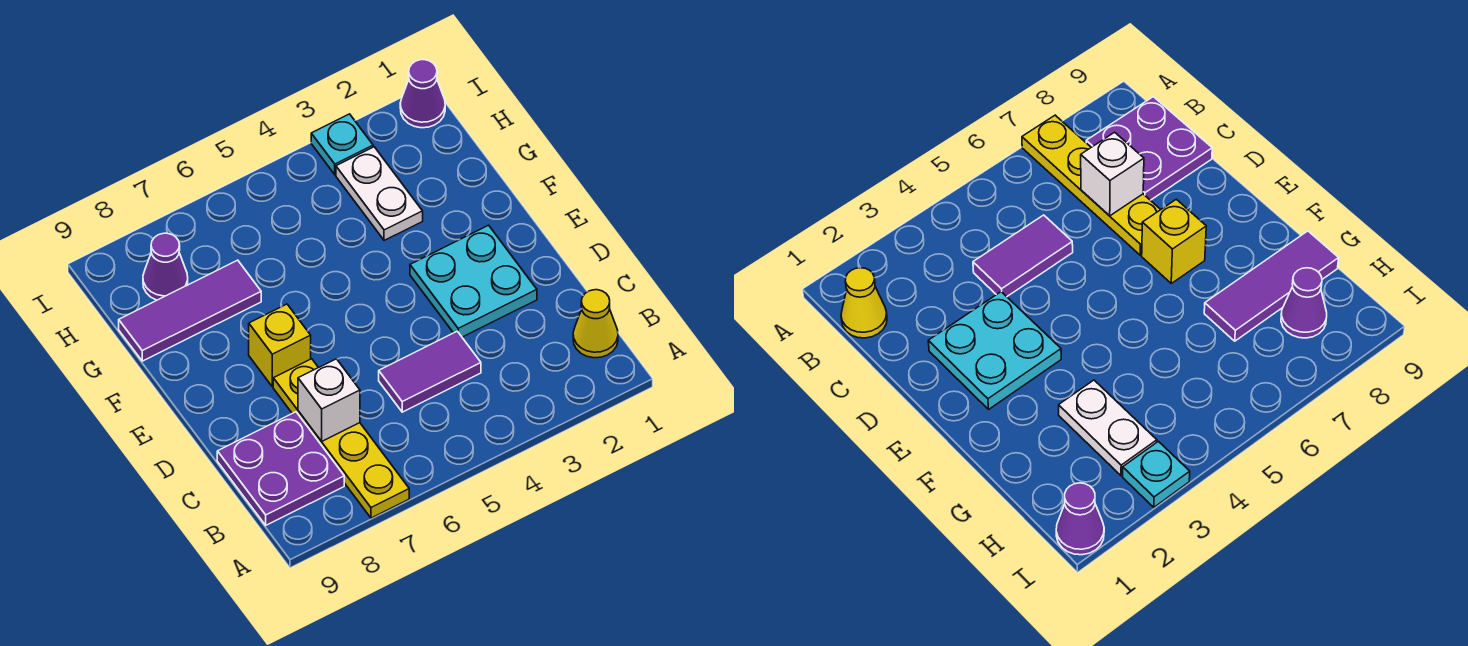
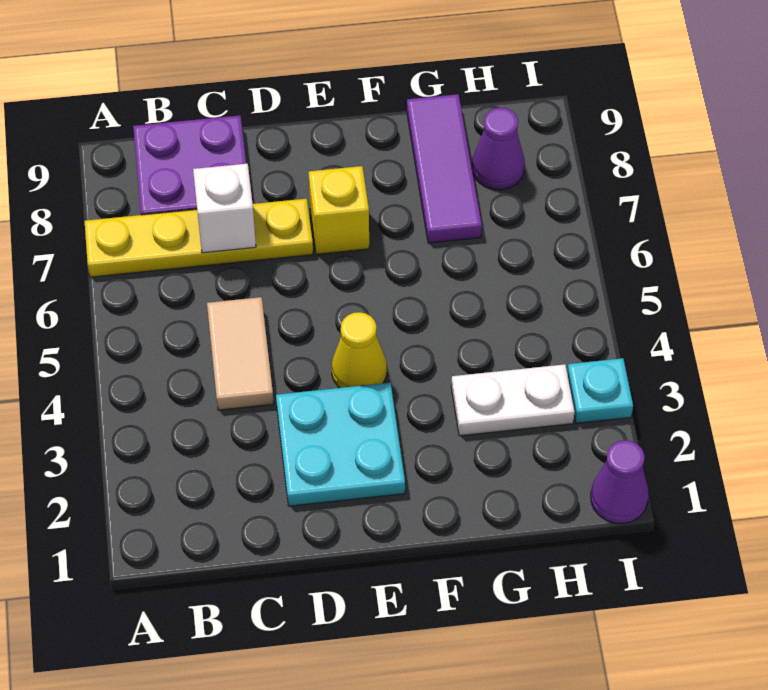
yellow cone B1 level 1 -> yellow cone E4 level 1
purple tile C4:C5 level 1 -> tan tile C4:C5 level 1

